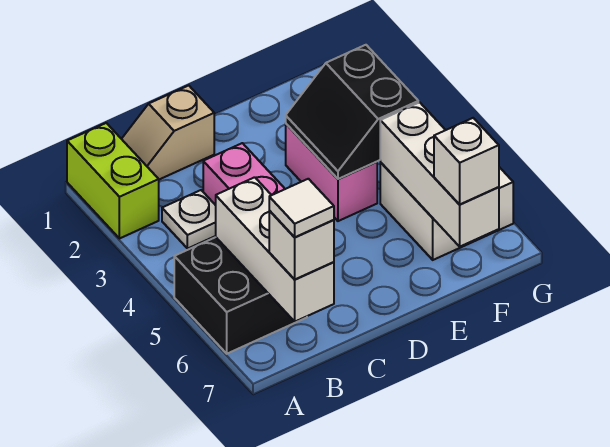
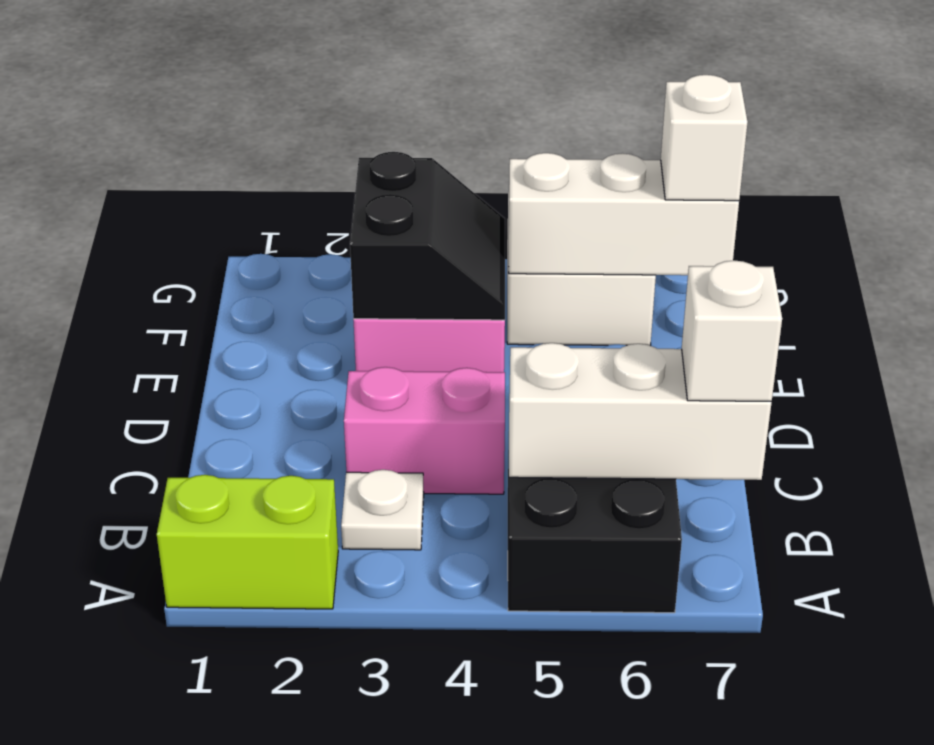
tan slope B1:C1 level 1 top C -> none
white tile B7 level 4 -> none
black slope E3:F4 level 2 top F -> black slope E3:F4 level 2 top 3

